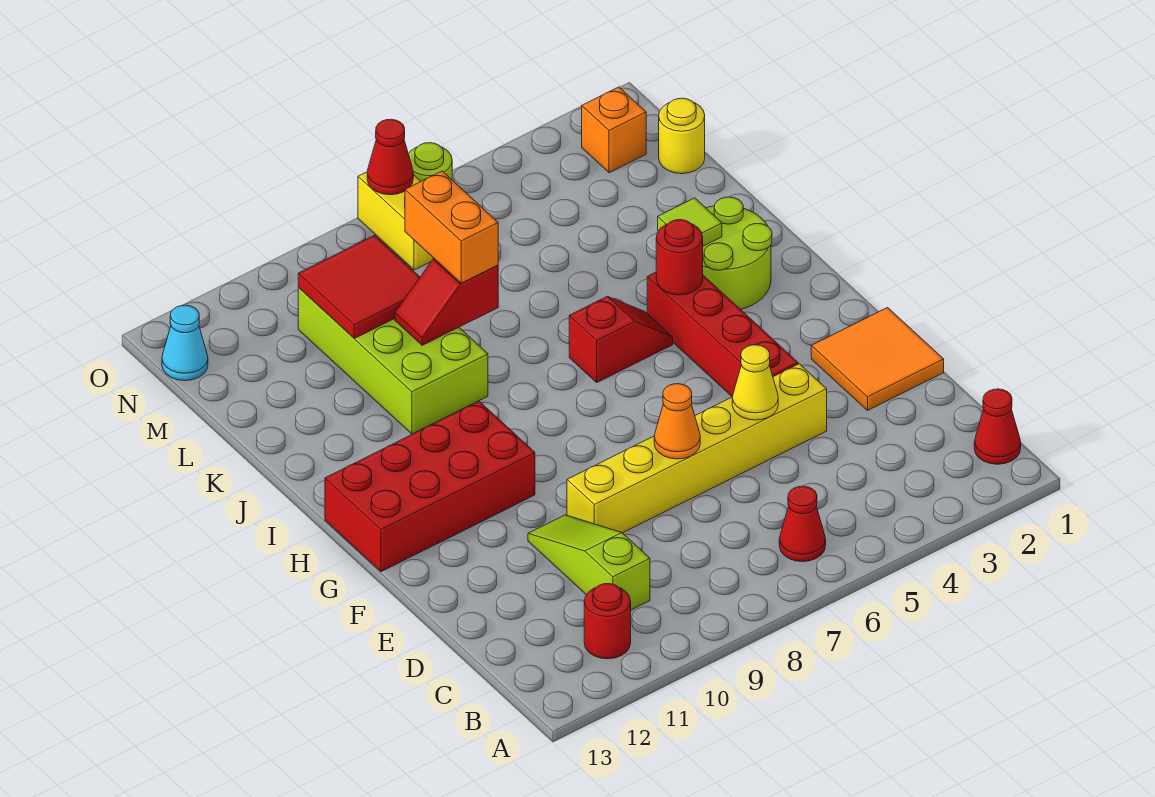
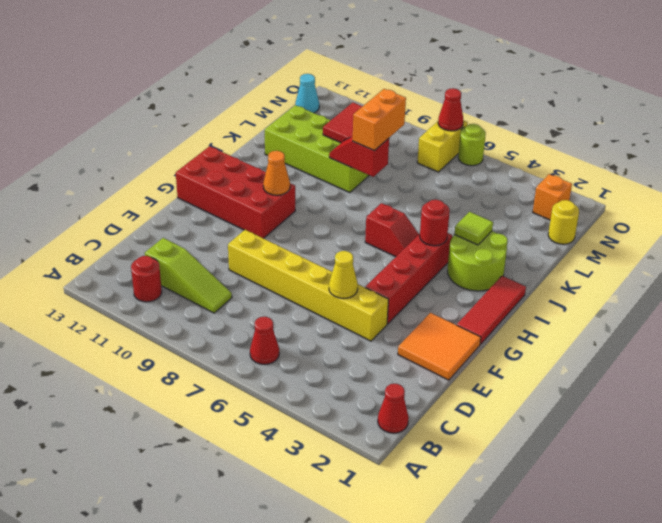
lime slope C10:E10 level 1 top C -> lime slope C9:C11 level 1 top 11
orange cone E7 level 2 -> orange cone H10 level 2
none -> red tile G1:I1 level 1
lime brick J9:M10 level 1 -> lime brick K9:L12 level 1

